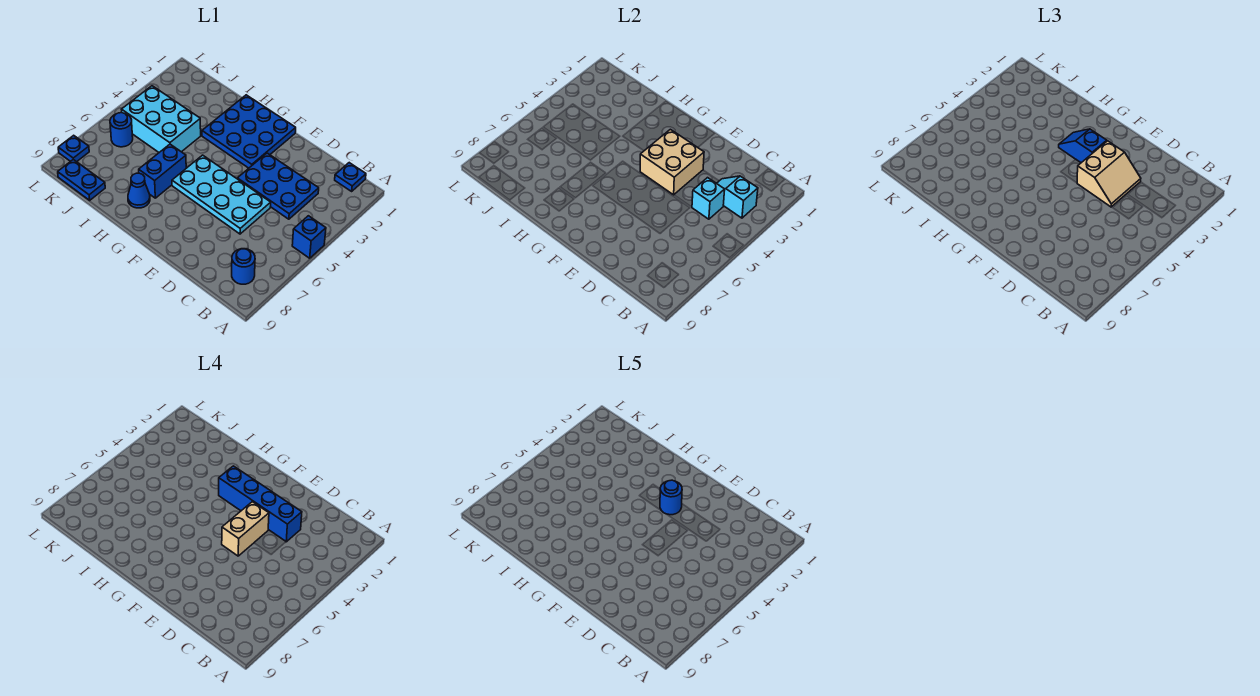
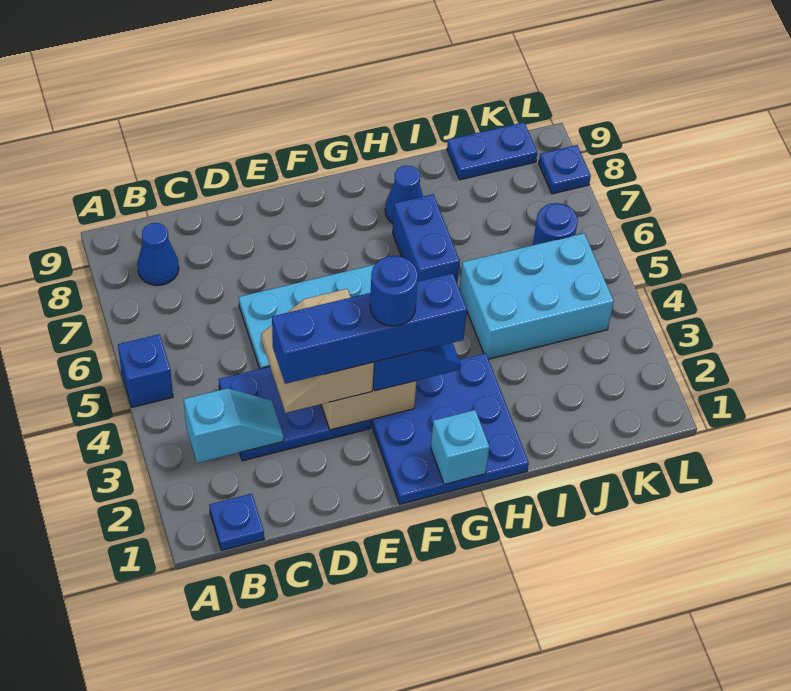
blue round brick B8 level 1 -> blue cone B8 level 1
cyan brick C4 level 2 -> cyan brick G1 level 2
tan brick E4:E5 level 4 -> none

